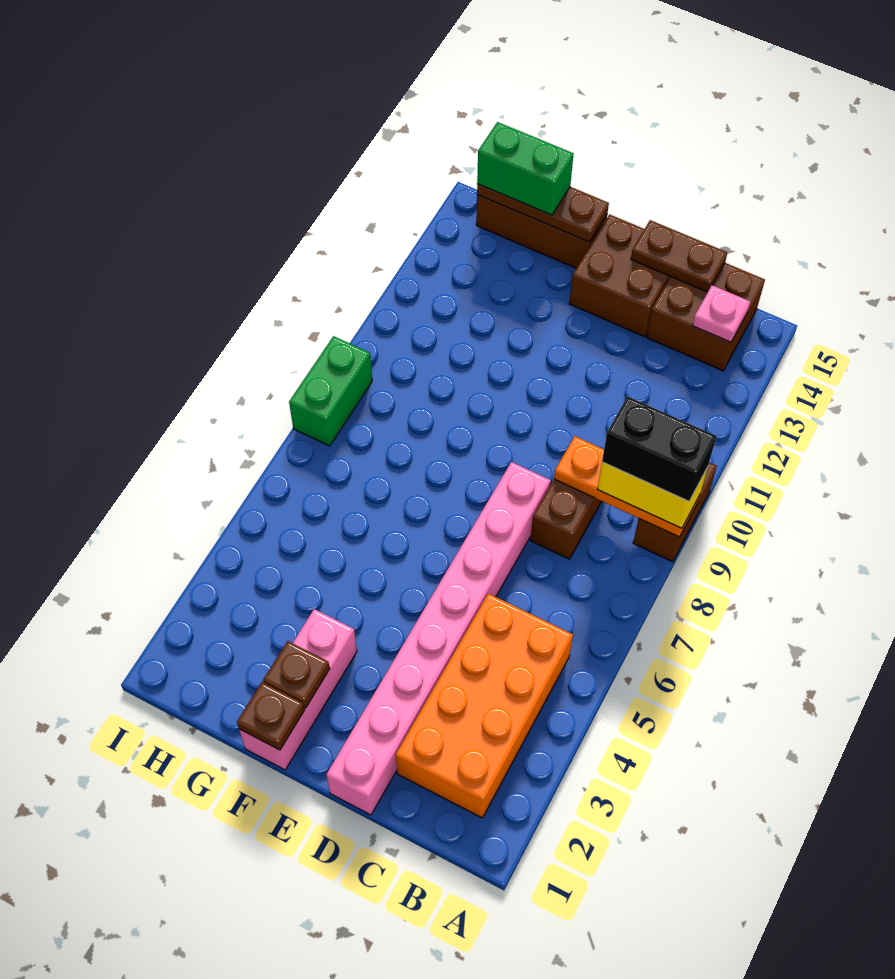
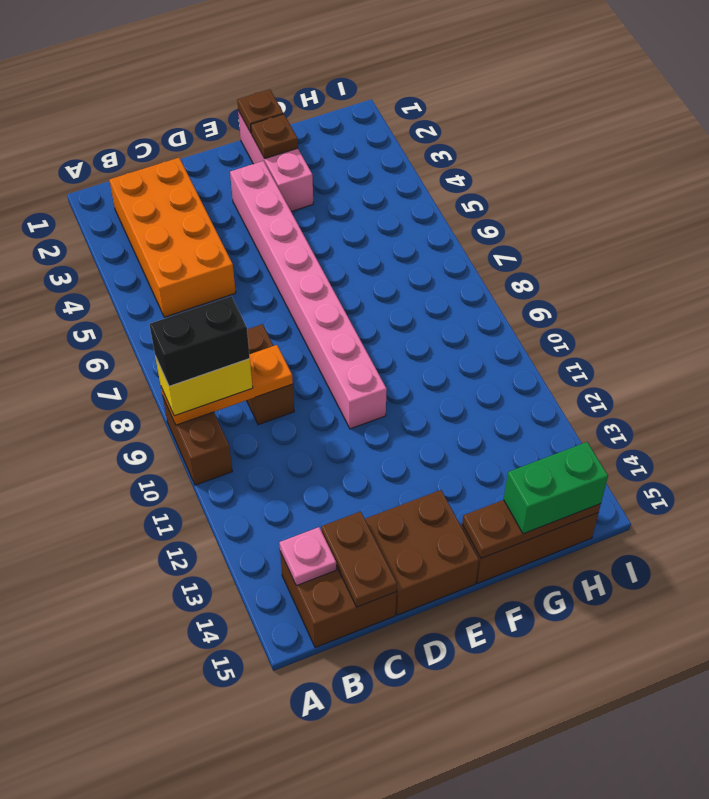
brown plate C15:D15 level 2 -> brown plate C14:C15 level 2
pink brick D1:D8 level 1 -> pink brick E3:E10 level 1
green brick I8:I9 level 1 -> none

